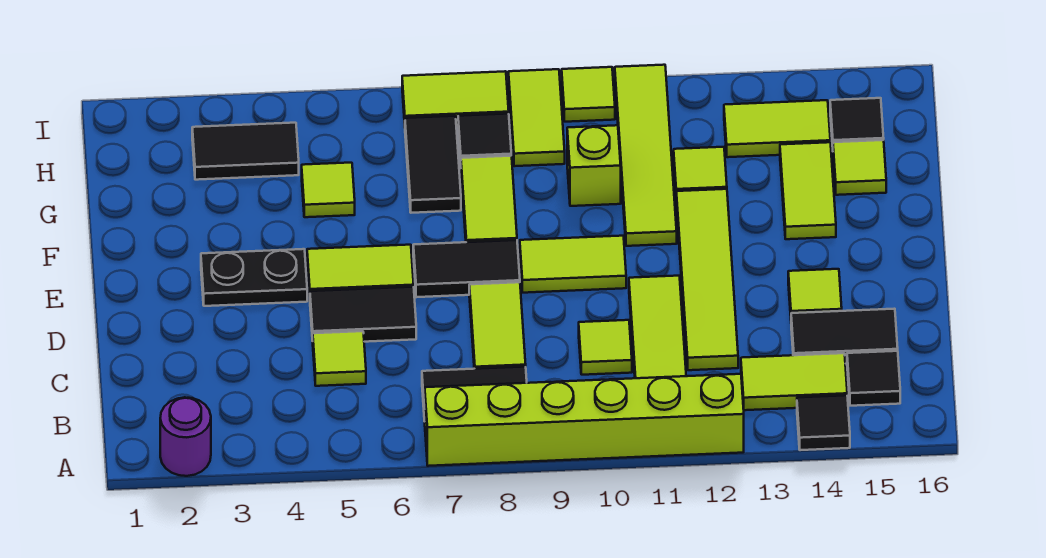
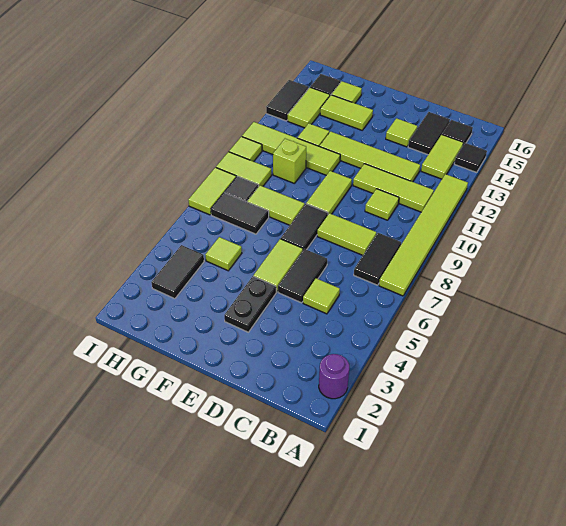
lime brick A7:A12 level 1 -> lime tile A7:A12 level 1
none -> black tile I13:I14 level 1

